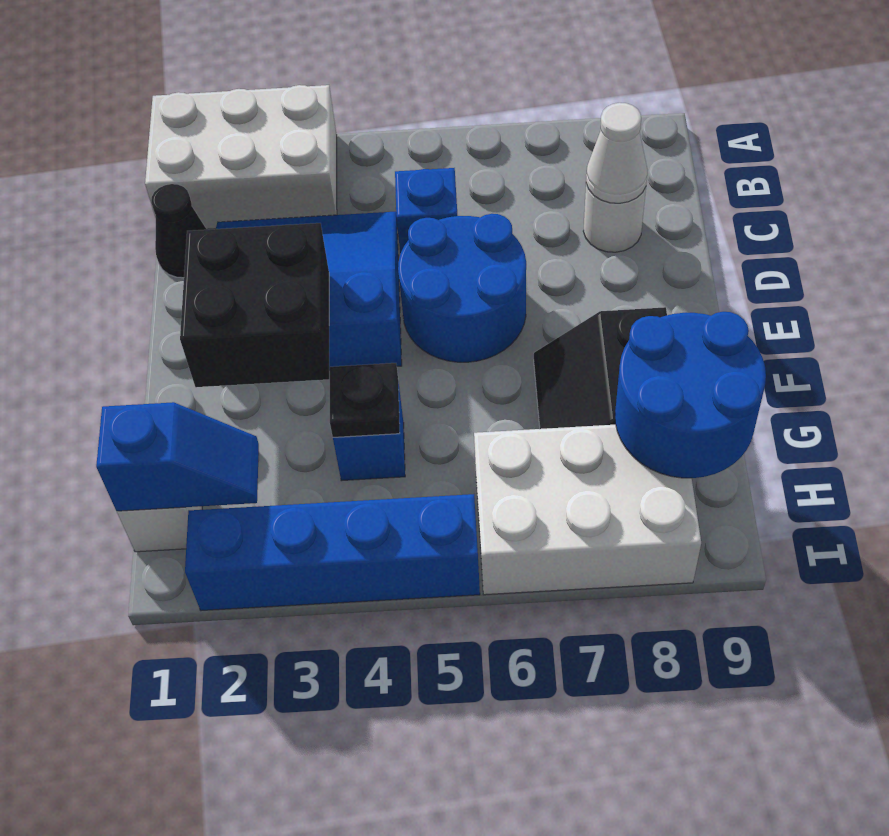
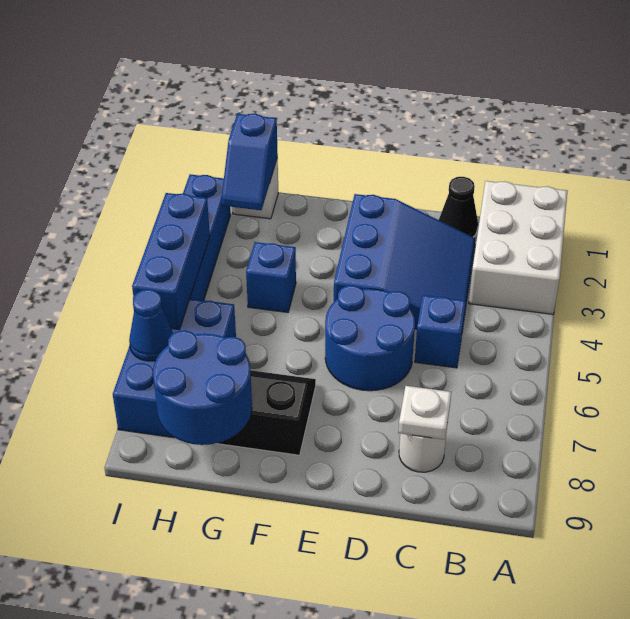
white cone C8 level 2 -> white plate C8 level 2
black brick E2:F3 level 2 -> none
black plate G4 level 2 -> none
white brick H6:I8 level 1 -> blue brick H6:I8 level 1
none -> blue brick I4:I6 level 2
none -> blue cone I7 level 2

